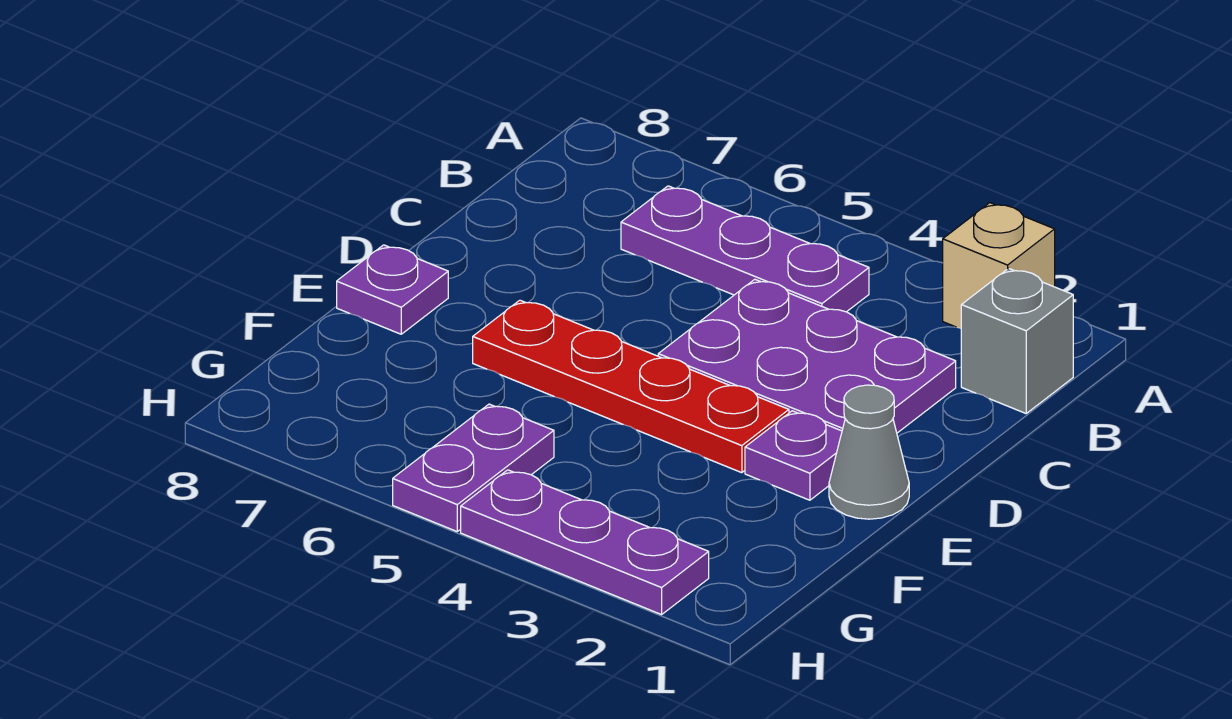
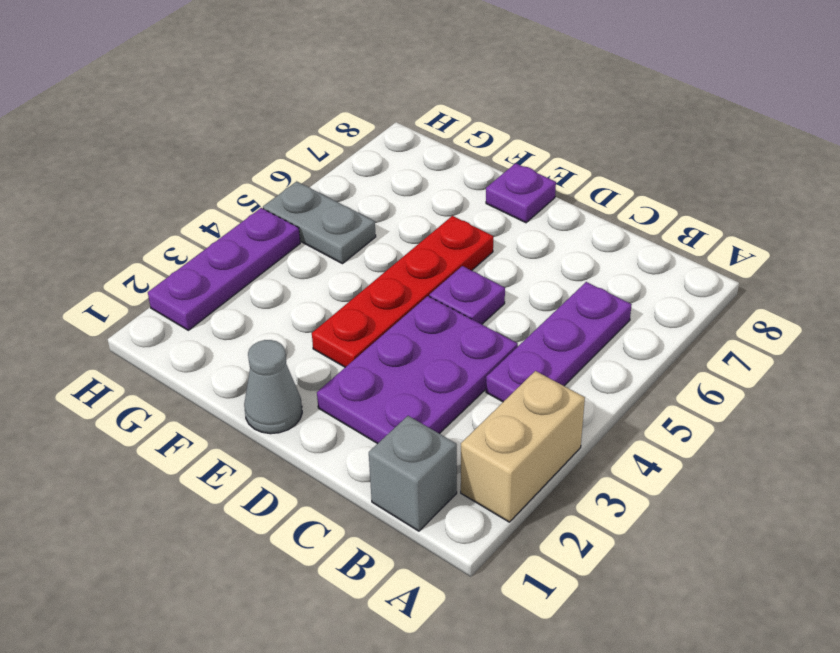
tan brick A2 level 1 -> tan brick A2:A3 level 1
purple plate E2 level 1 -> purple plate D5 level 1
purple plate G5:H5 level 1 -> grey plate G5:H5 level 1

